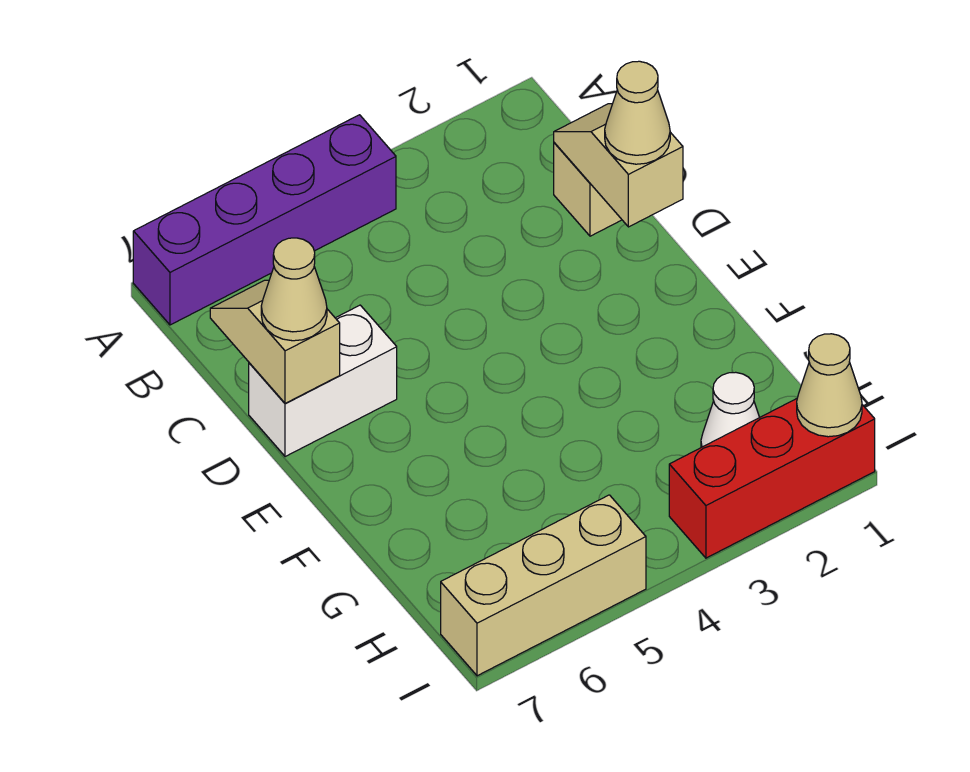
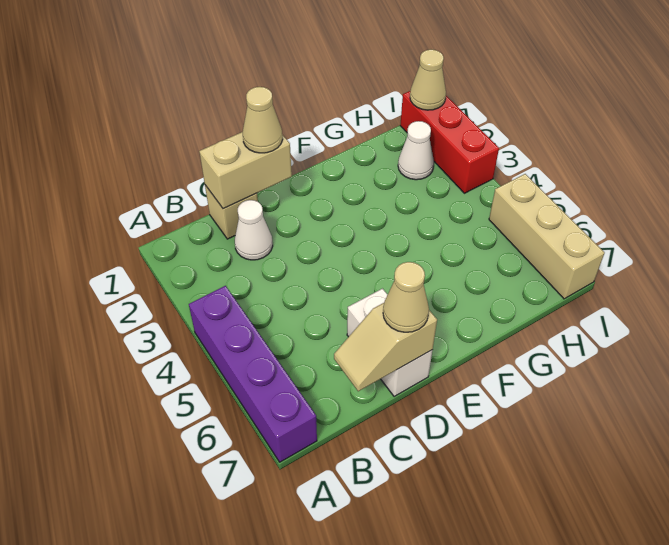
tan slope C1:D1 level 2 top D -> tan brick C1:D1 level 2
none -> white cone C2 level 1

